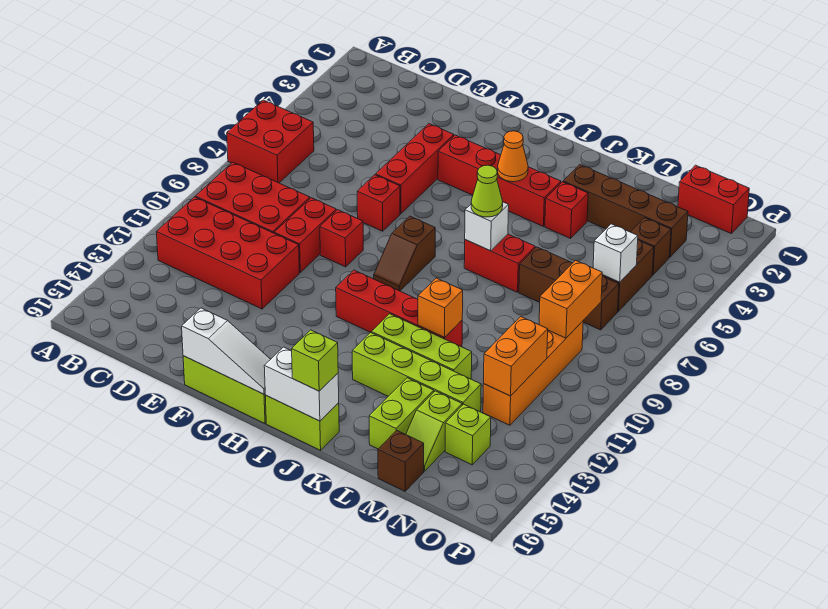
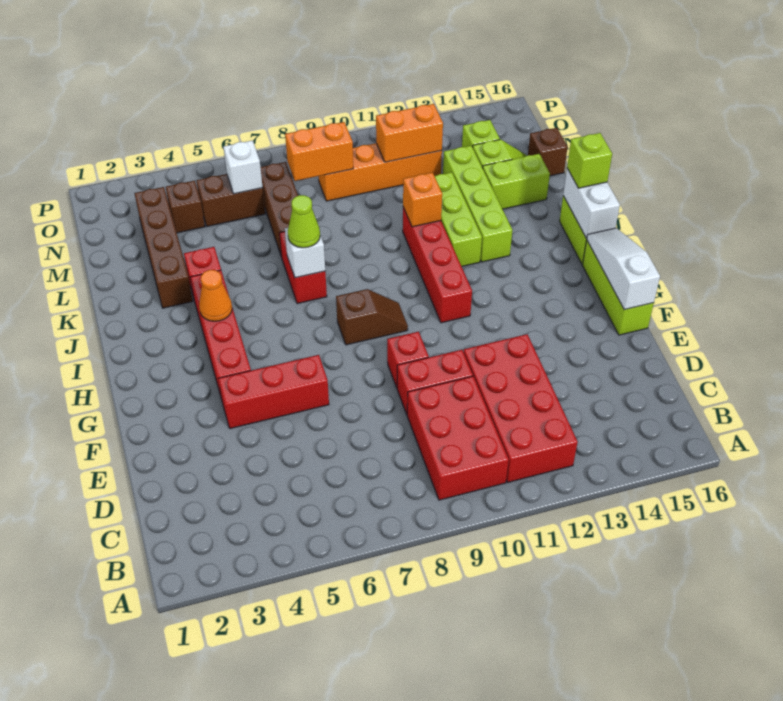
red brick A6:B7 level 1 -> none
red brick F7 level 1 -> none
red brick N1:O1 level 1 -> none

